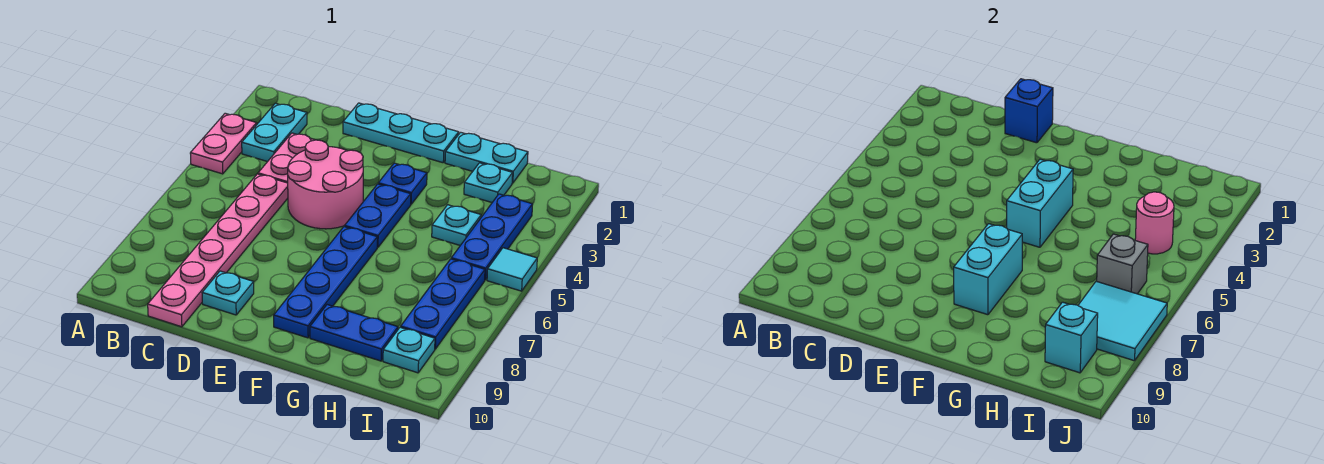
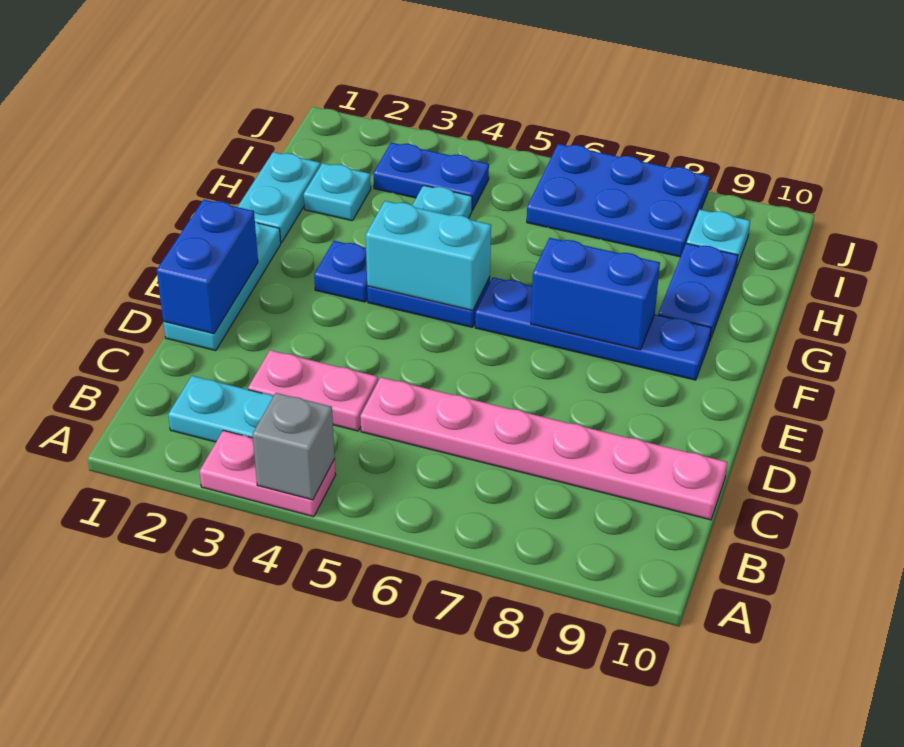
blue brick D1 level 2 -> blue brick D1:E1 level 2
pink round brick D4:E5 level 1 -> none
cyan plate D9 level 1 -> none
cyan brick F7:F8 level 2 -> blue brick F7:F8 level 2
blue plate I3:I5 level 1 -> blue plate I3:I4 level 1
pink round brick I4 level 2 -> none
blue plate I6:I8 level 1 -> blue plate I6:J8 level 1
grey brick I6 level 2 -> grey brick A4 level 2
cyan tile I7:J8 level 2 -> none
cyan brick I9 level 2 -> none
cyan tile J5 level 1 -> none

